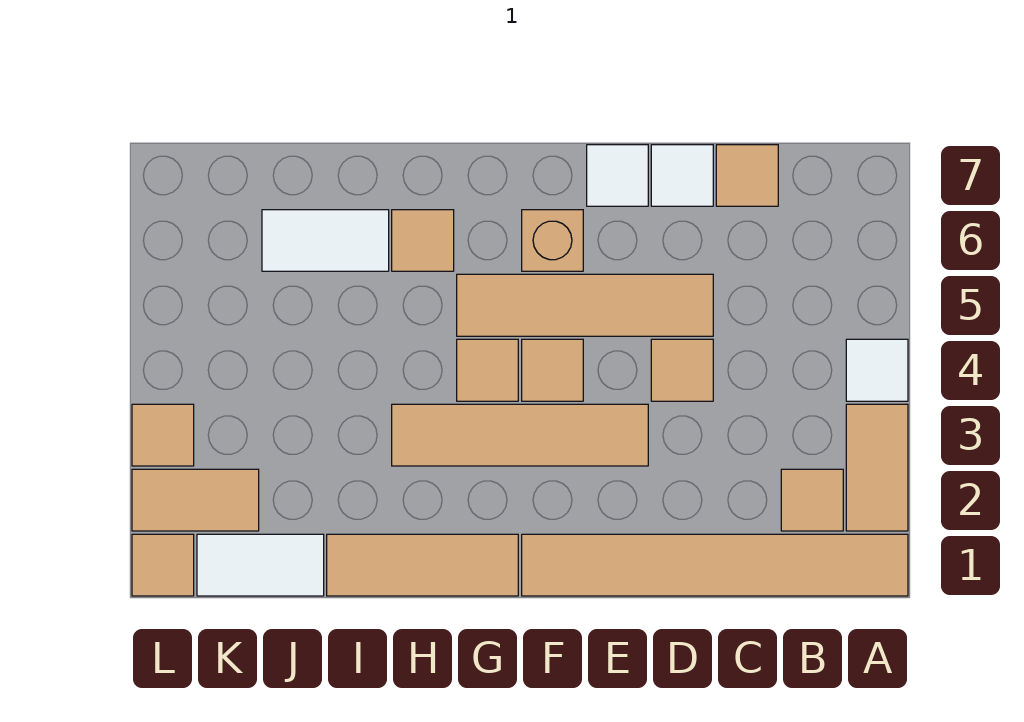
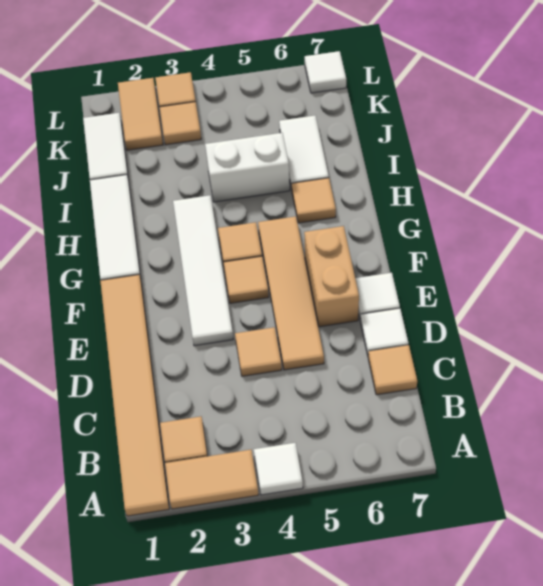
tan tile E3:H3 level 1 -> white tile E3:H3 level 1
tan brick F6 level 1 -> tan brick E6:F6 level 1
tan tile G1:I1 level 1 -> white tile G1:I1 level 1
none -> white brick I4:I5 level 1
tan tile L1 level 1 -> tan tile K3 level 1
none -> white tile L7 level 1

